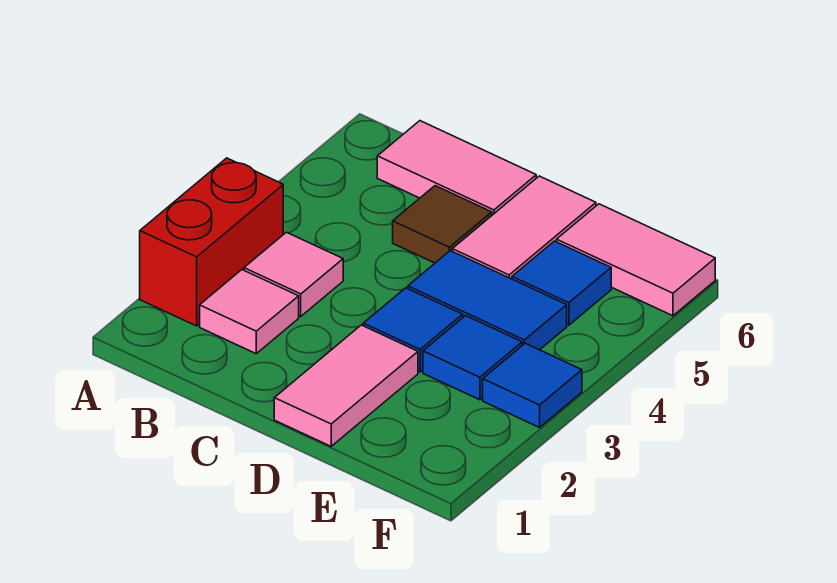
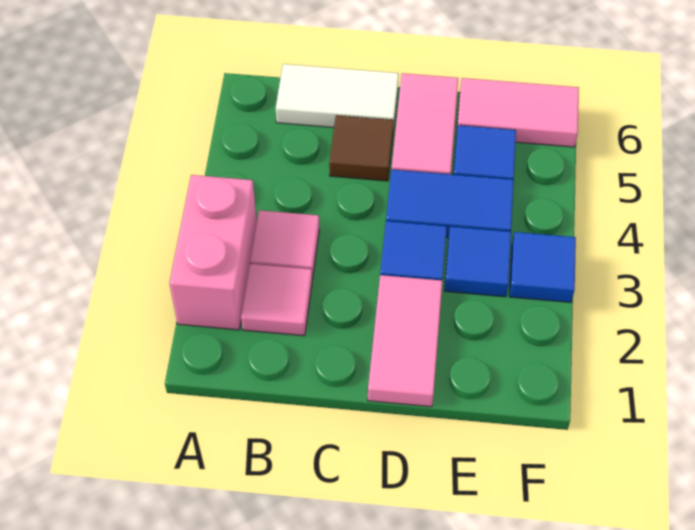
red brick A2:A3 level 1 -> pink brick A2:A3 level 1
pink tile B6:C6 level 1 -> white tile B6:C6 level 1

